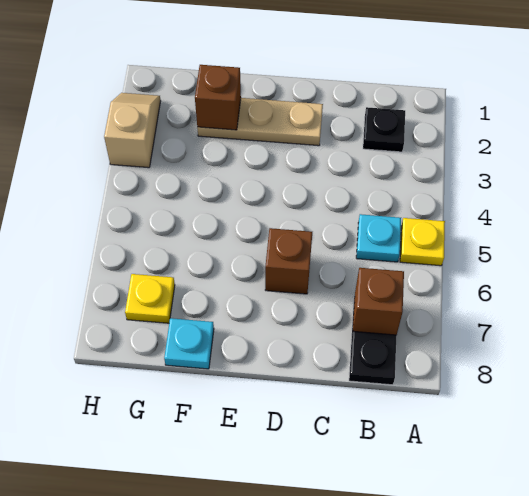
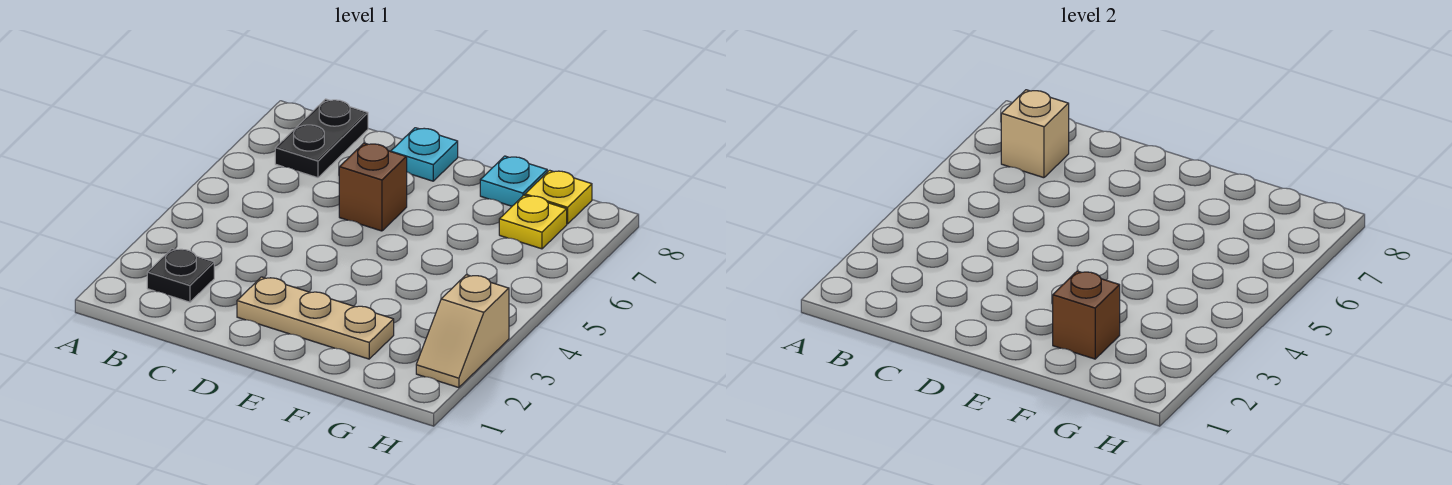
yellow plate A5 level 1 -> yellow plate G8 level 1
cyan plate B5 level 1 -> cyan plate D8 level 1
brown brick B7 level 2 -> tan brick B7 level 2

